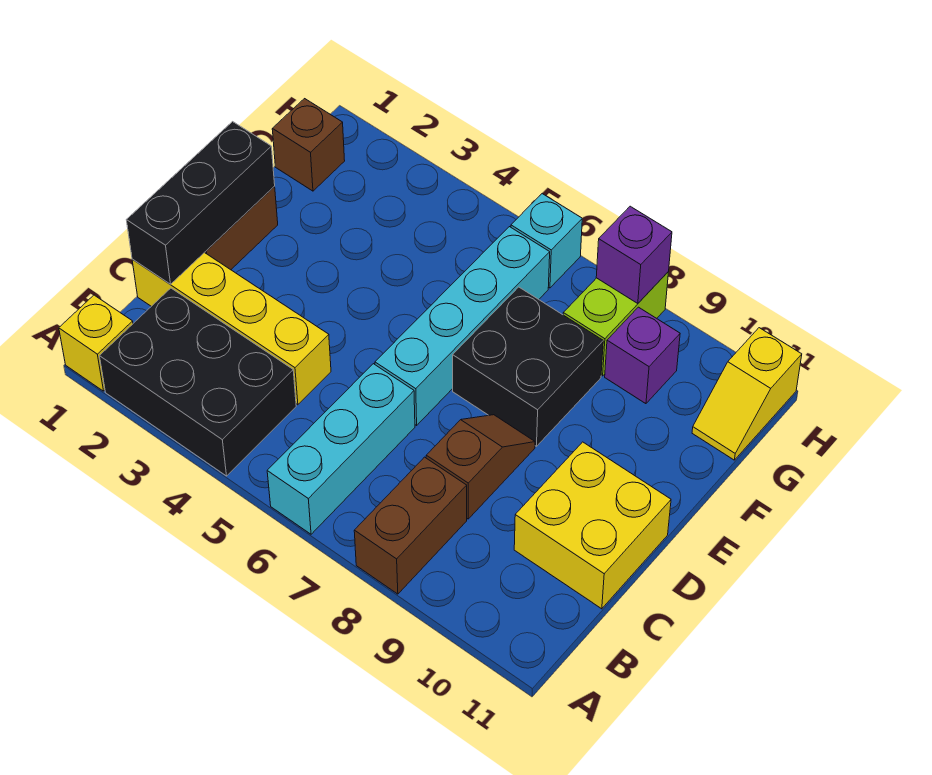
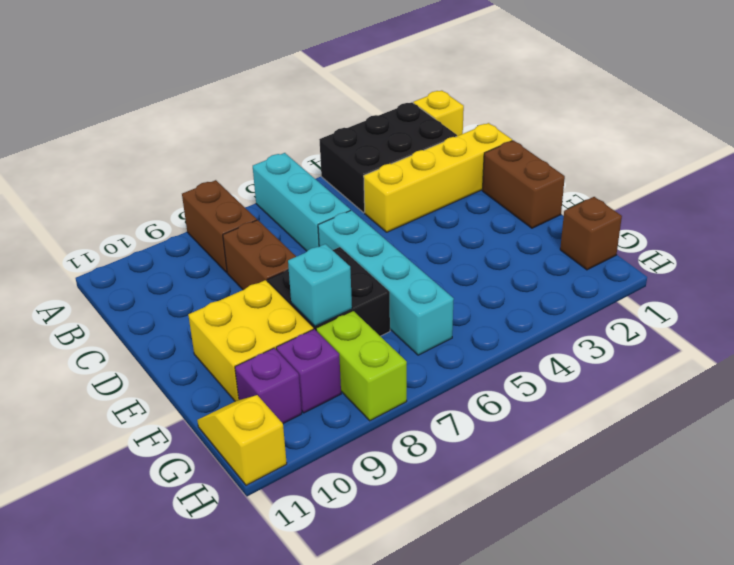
black brick C1:E1 level 2 -> none
brown slope C8:D8 level 1 top C -> brown brick C8:D8 level 1
yellow brick C10:D11 level 1 -> yellow brick E9:F10 level 1
cyan brick H6 level 1 -> cyan brick F8 level 2
purple brick H8 level 2 -> purple brick G10 level 1

